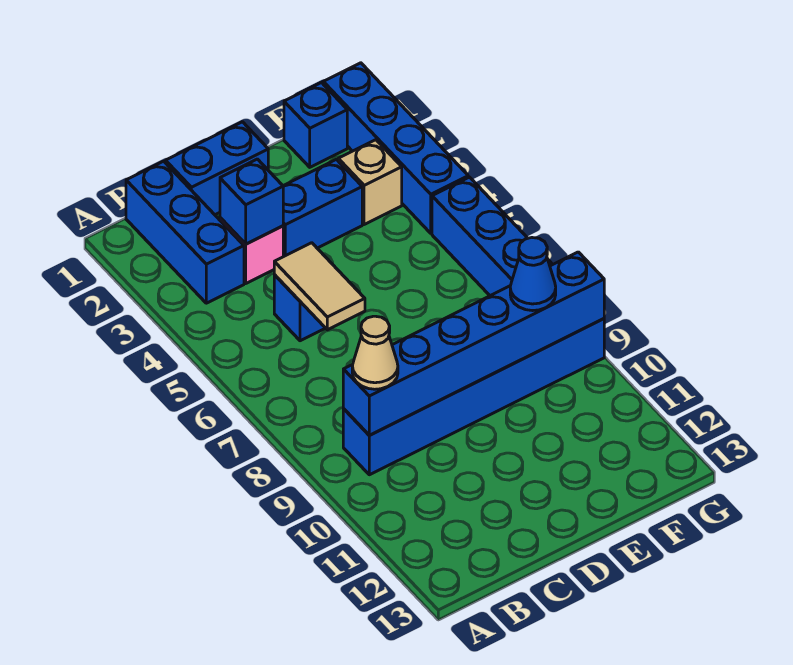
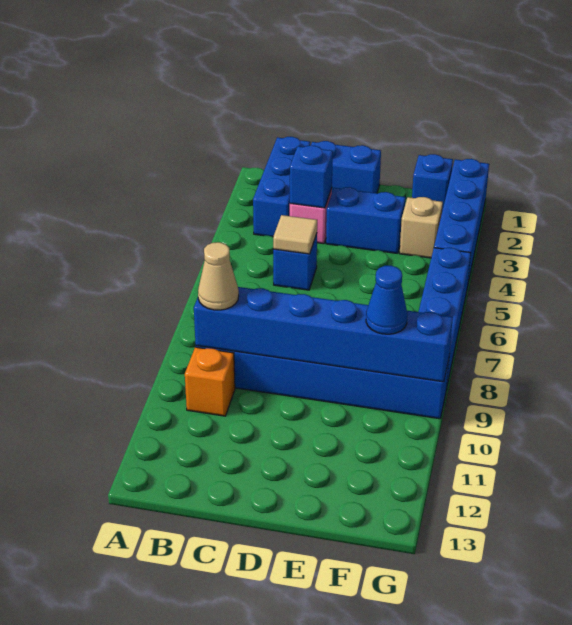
none -> orange brick B10 level 1
tan tile C5:C6 level 2 -> tan tile C5 level 2

